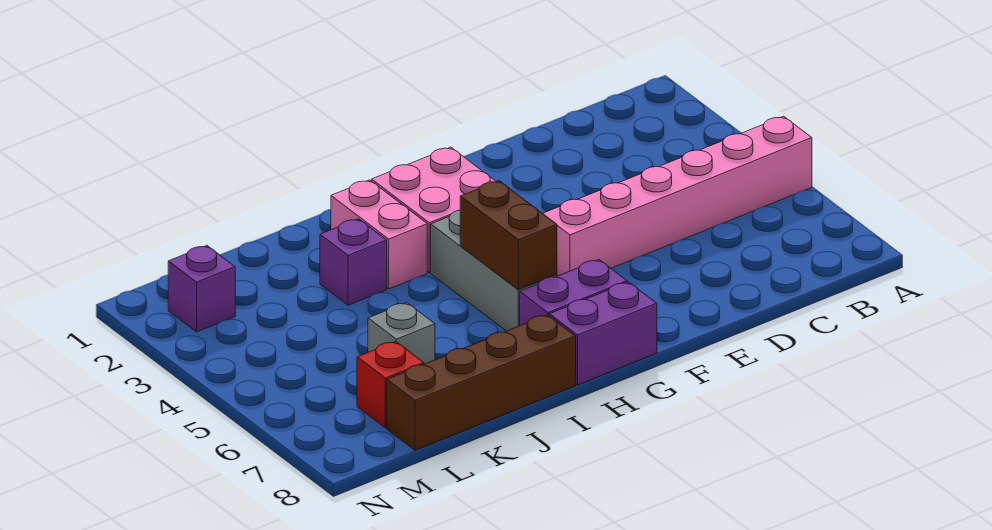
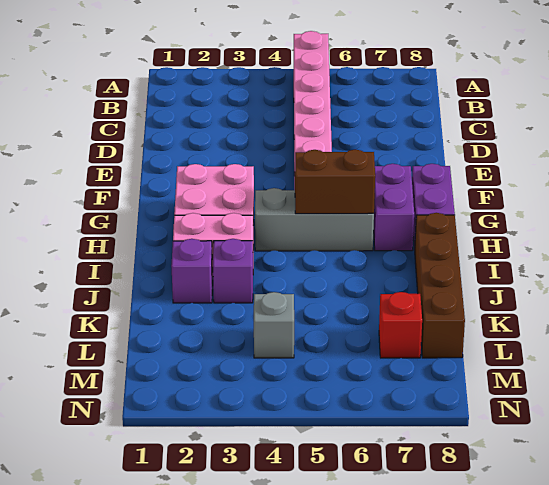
grey brick K6 level 1 -> grey brick L4 level 1
purple brick M2 level 1 -> purple brick J2 level 1

